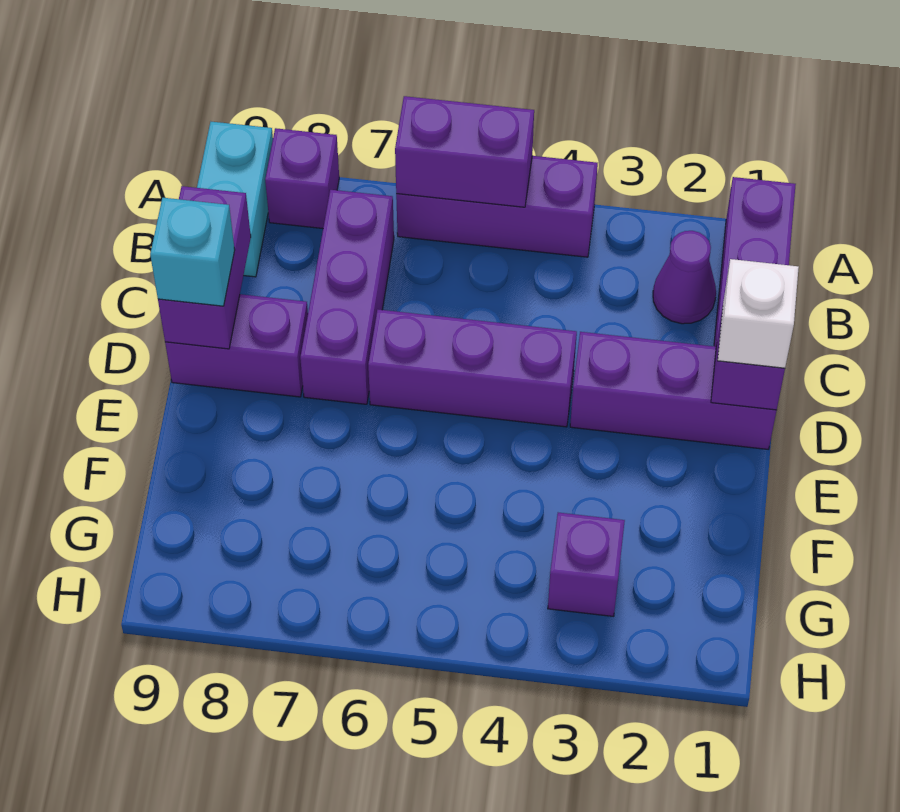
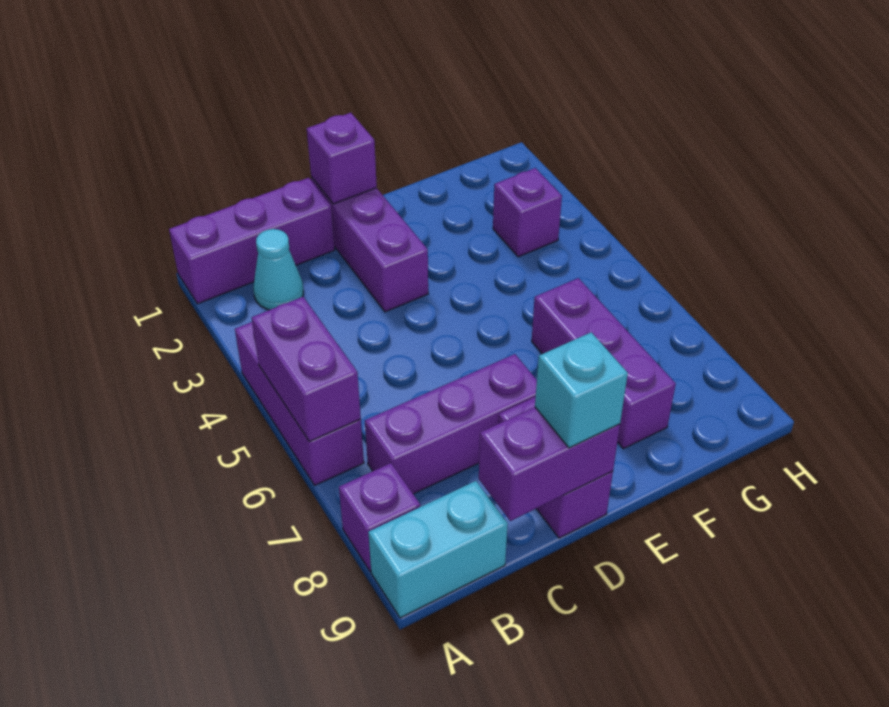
purple cone B2 level 1 -> cyan cone B2 level 1
white brick D1 level 3 -> none
purple brick D4:D6 level 1 -> purple brick F6:F8 level 1

